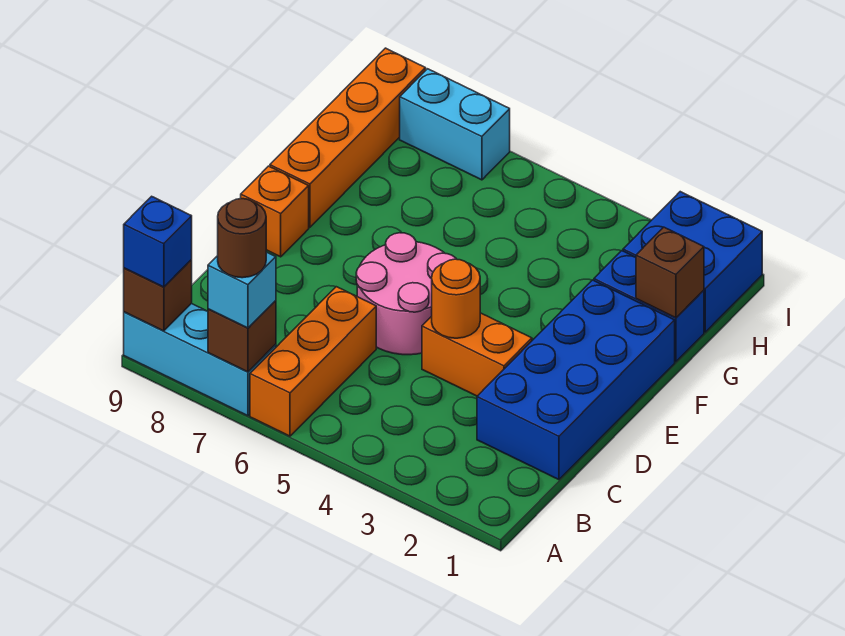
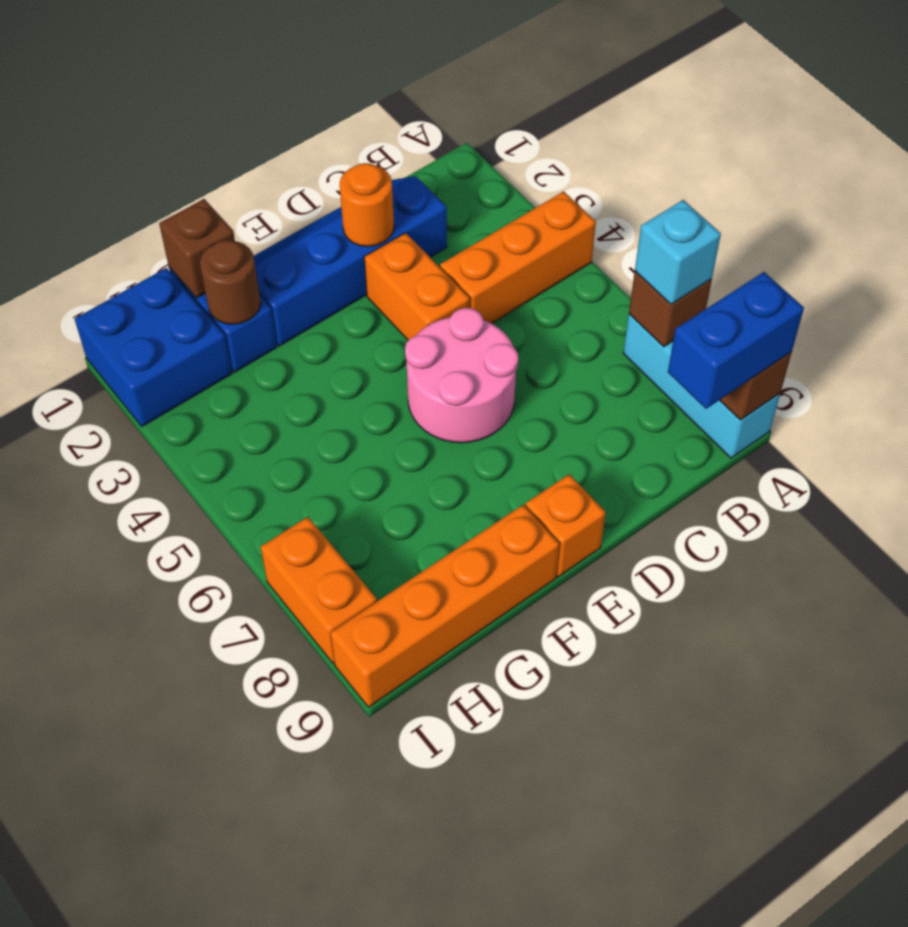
orange brick A6:C6 level 1 -> orange brick A4:C4 level 1
brown round brick A7 level 4 -> brown round brick G2 level 2
blue brick A9 level 3 -> blue brick A9:B9 level 3
blue brick C1:F2 level 1 -> blue slope C1:F2 level 1 top 2
orange round brick D4 level 2 -> orange round brick D2 level 2
cyan brick I7:I8 level 1 -> orange brick I7:I8 level 1

